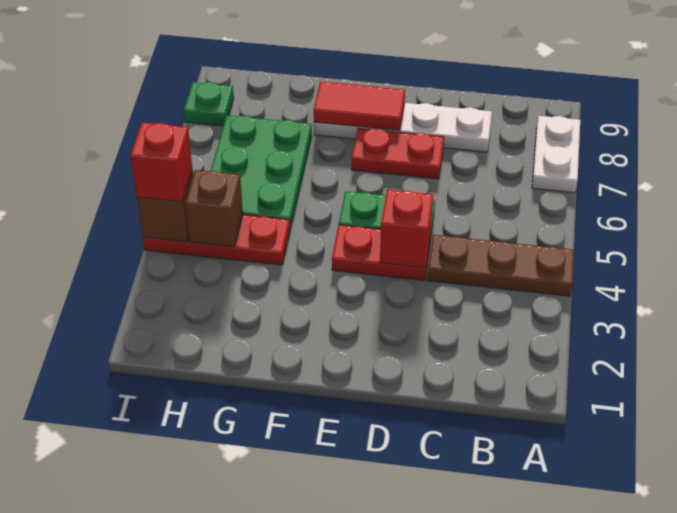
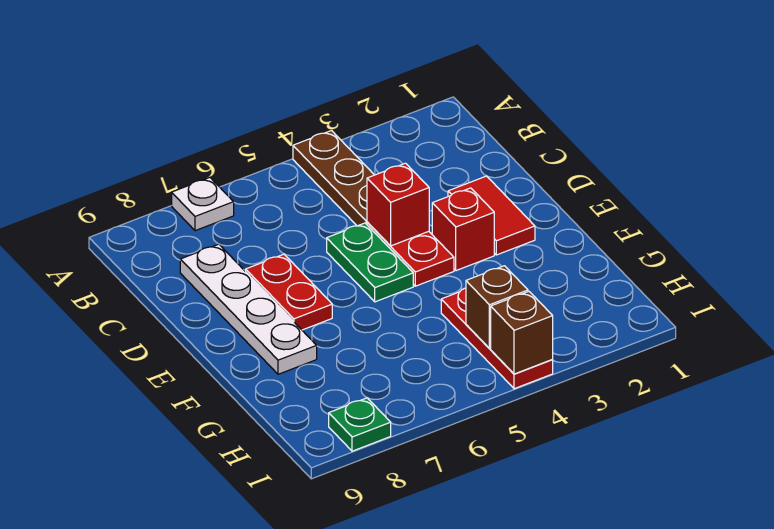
white plate A7:A8 level 1 -> white plate A7 level 1
red tile E8:F8 level 2 -> red tile D2:E2 level 1
green plate G5:H7 level 1 -> none
red brick I4 level 3 -> red brick E3 level 1

